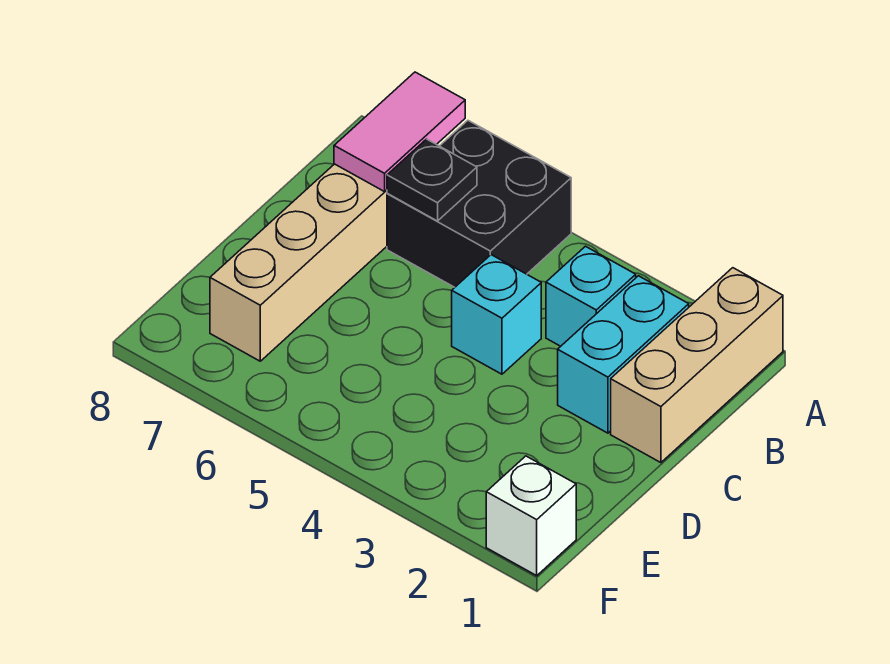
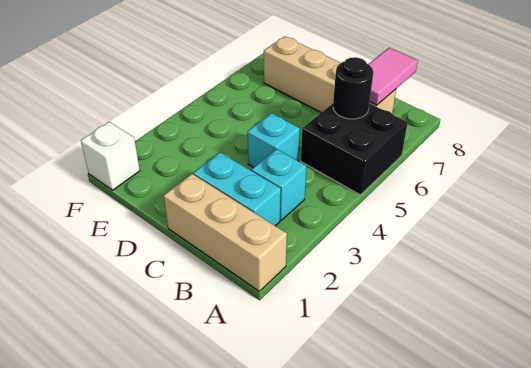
pink tile A7:B7 level 2 -> pink tile B7:B8 level 2
black plate B6 level 2 -> black round brick B6 level 2

